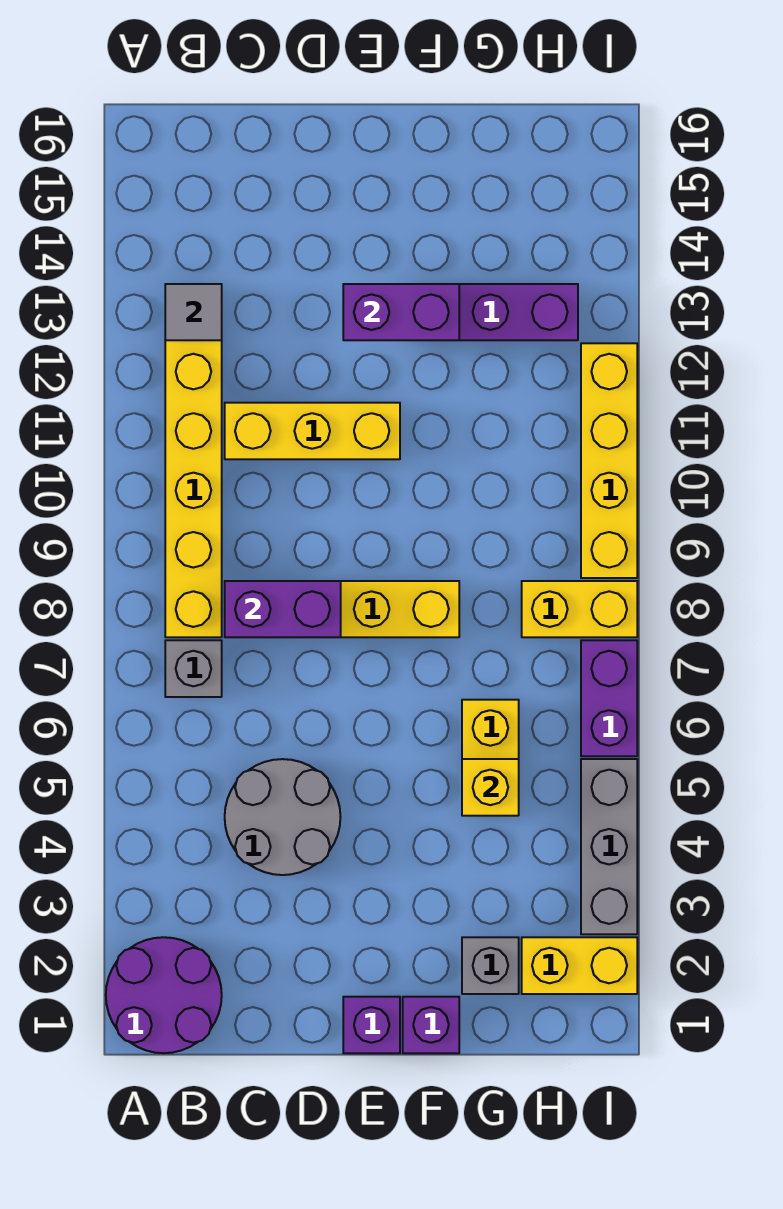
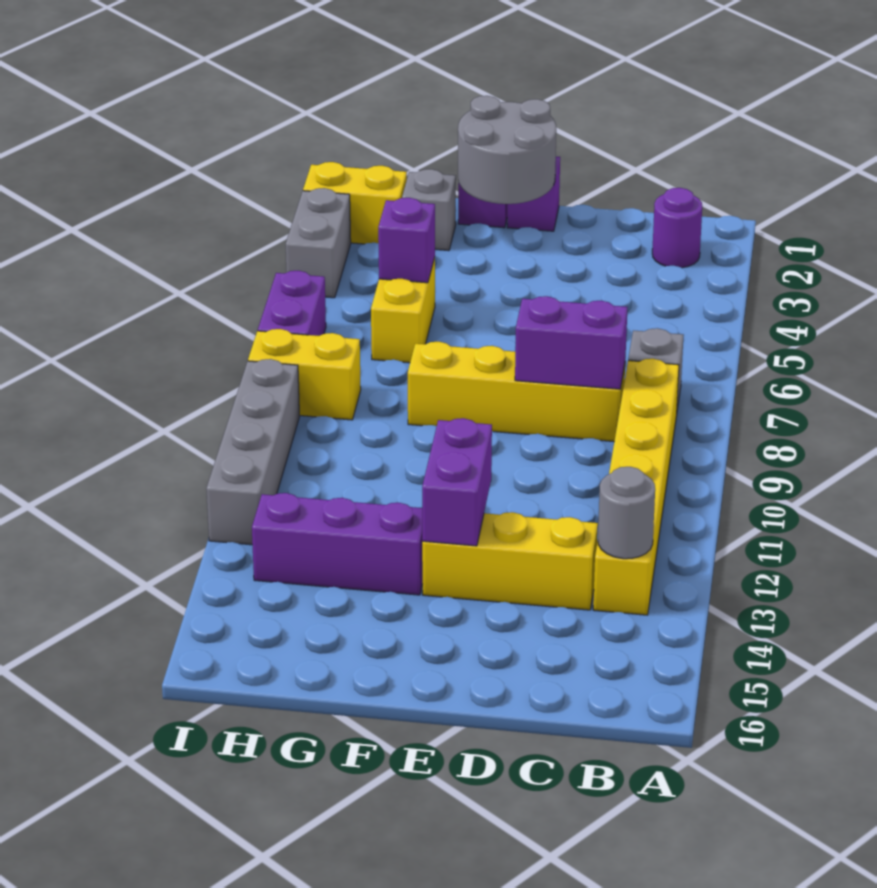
purple round brick A1:B2 level 1 -> purple round brick B2 level 1
grey tile B13 level 2 -> grey round brick B13 level 2
grey round brick C4:D5 level 1 -> grey round brick E1:F2 level 2
yellow brick C11:E11 level 1 -> yellow brick C13:E13 level 1
purple brick E13:F13 level 2 -> purple brick E12:E13 level 2
yellow brick G5 level 2 -> purple brick G5 level 2
grey brick I3:I5 level 1 -> grey brick I3:I4 level 1
yellow brick I9:I12 level 1 -> grey brick I9:I12 level 1

